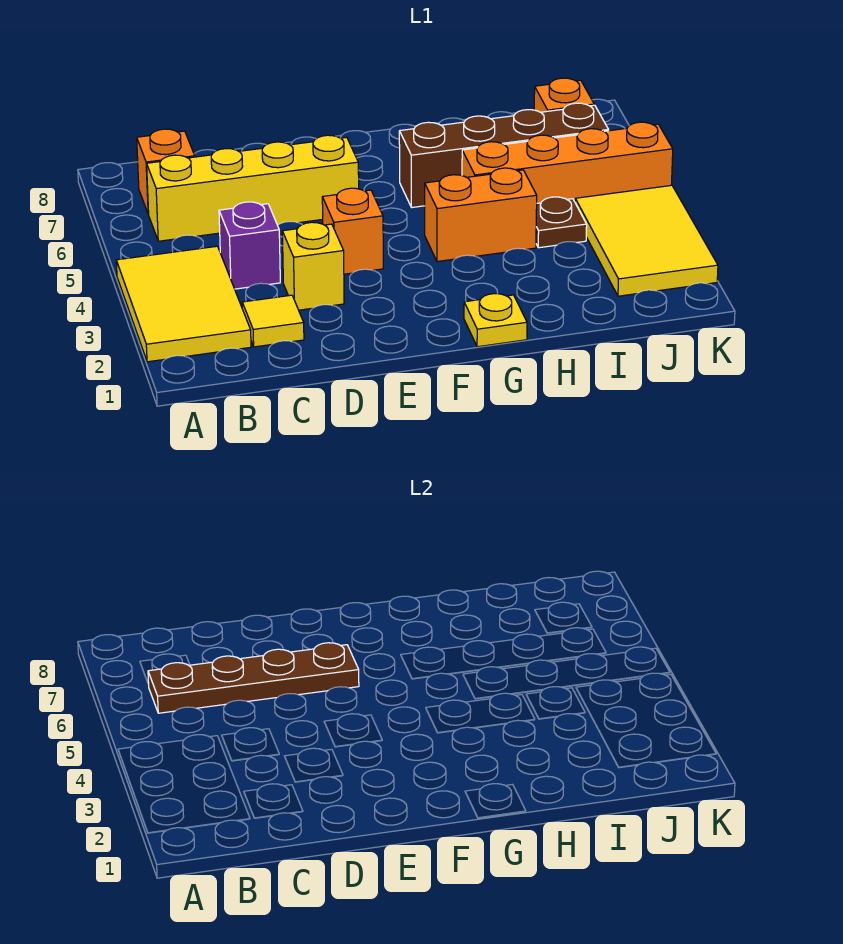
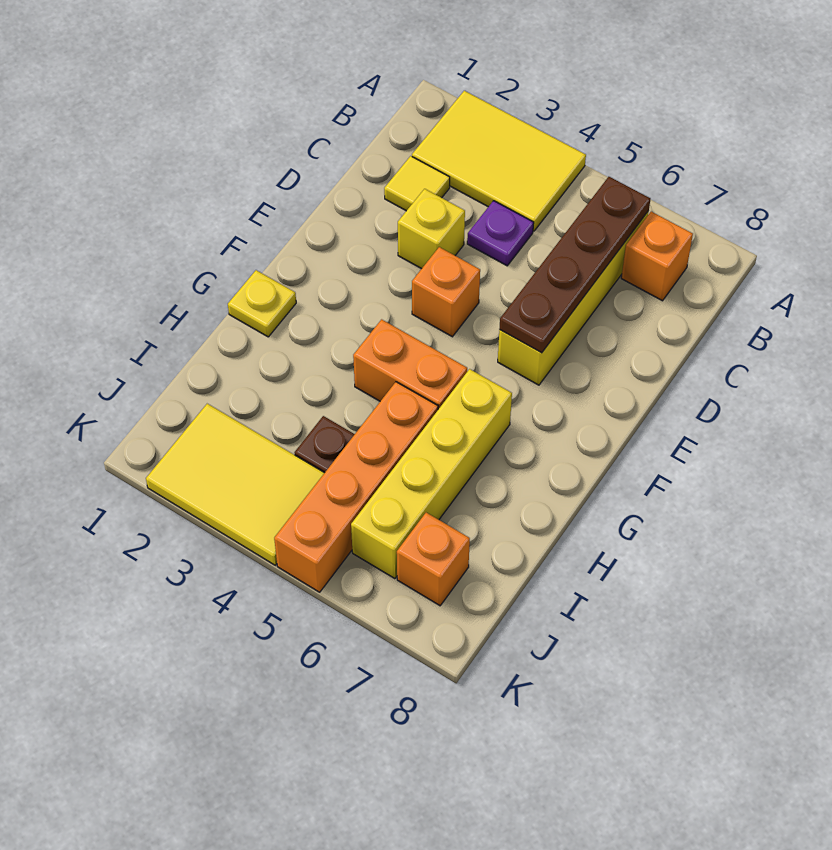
purple brick C4 level 1 -> purple plate C4 level 1
orange brick G4:H4 level 1 -> orange brick G4:G5 level 1
brown brick G6:J6 level 1 -> yellow brick G6:J6 level 1

